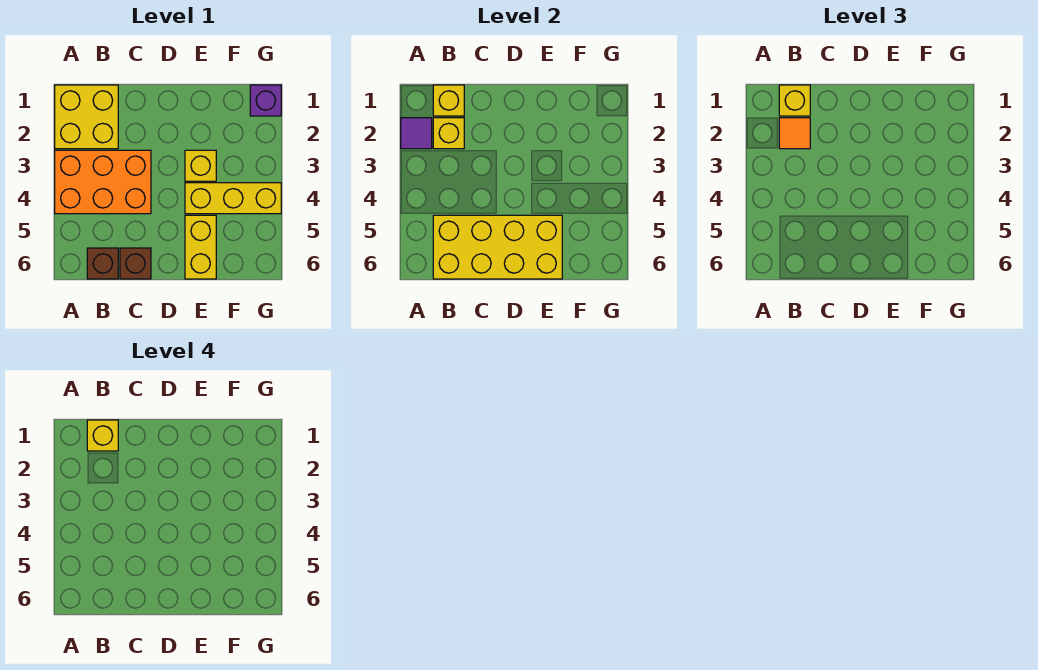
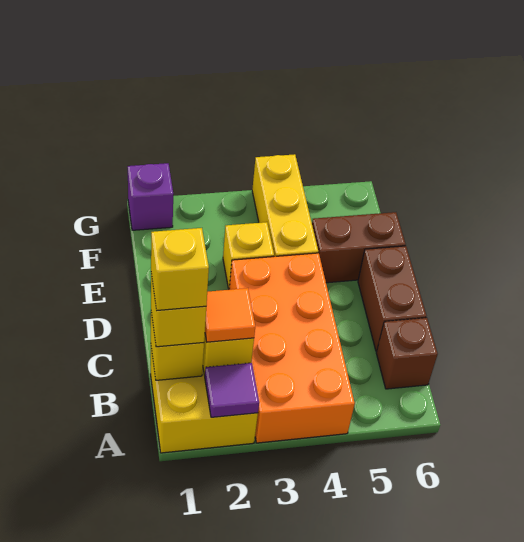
orange brick A3:C4 level 1 -> orange brick A3:D4 level 1
yellow brick B5:E6 level 2 -> none
brown brick C6 level 1 -> brown brick C6:D6 level 1
yellow brick E5:E6 level 1 -> brown brick E5:E6 level 1

